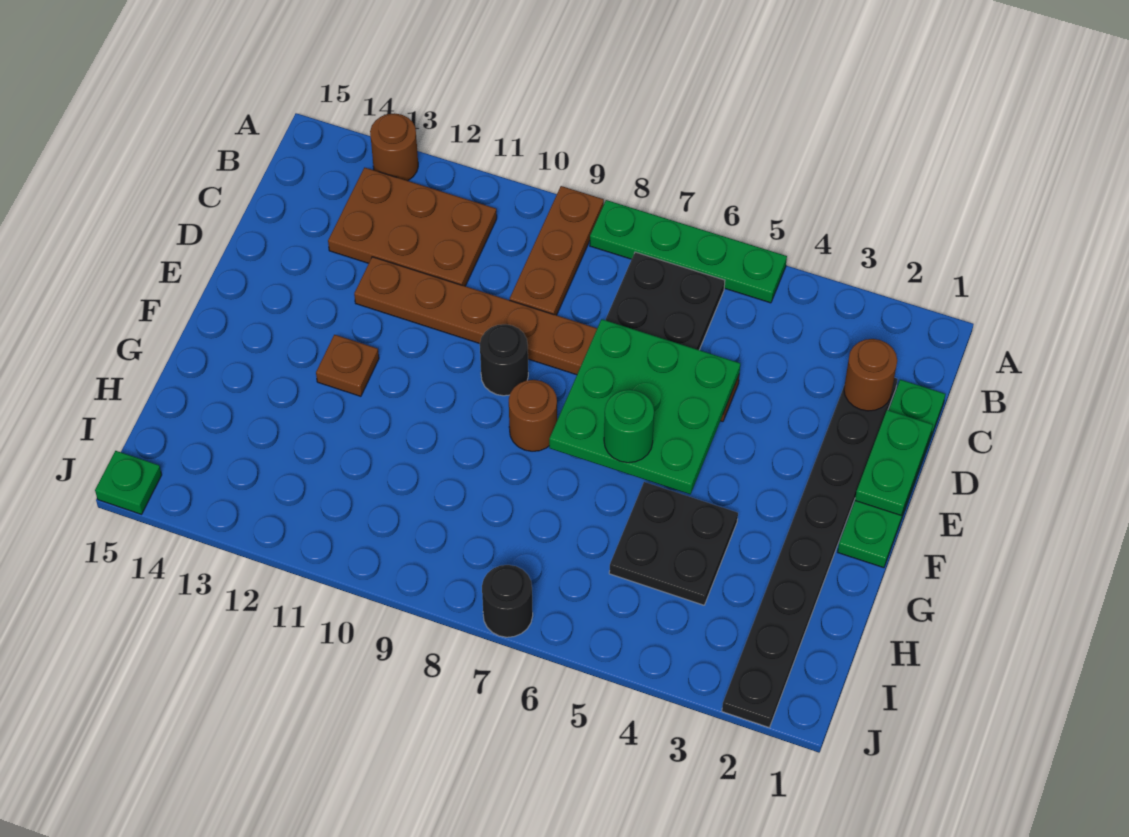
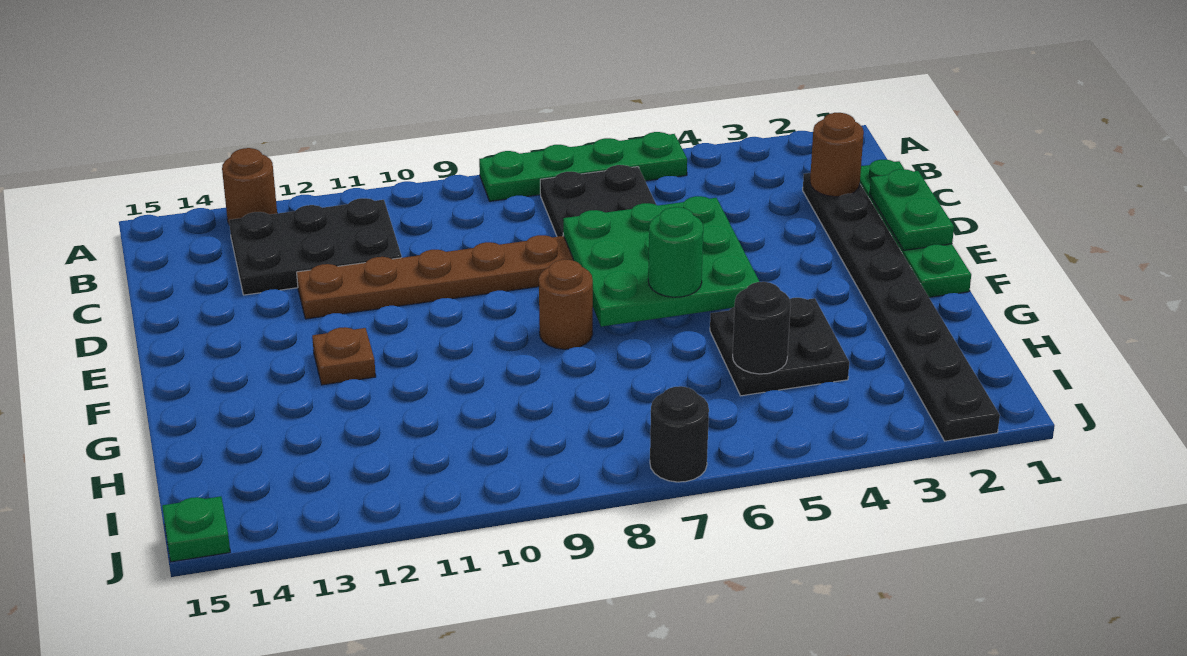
brown plate A9:C9 level 1 -> none
brown plate B11:C13 level 1 -> black plate B11:C13 level 1
black round brick E9 level 1 -> black round brick H5 level 2

